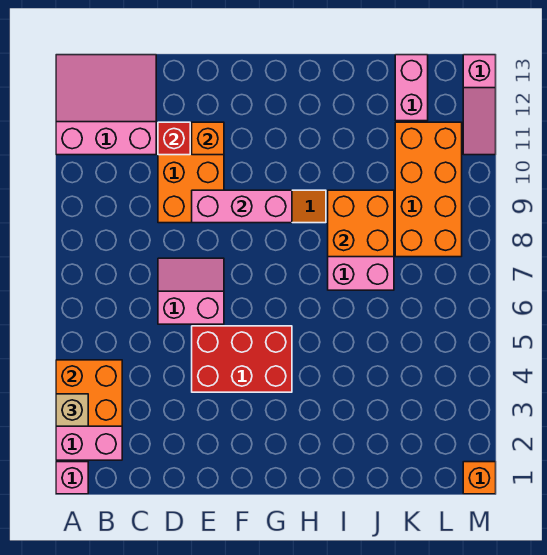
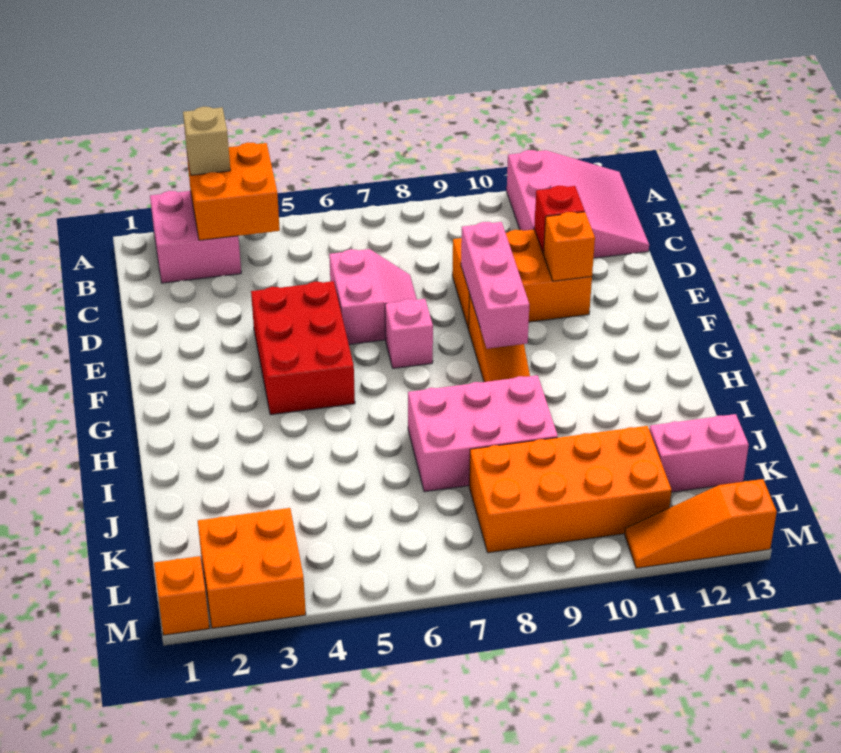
pink brick A1 level 1 -> pink brick F7 level 1
orange brick I8:J9 level 2 -> orange brick L2:M3 level 1
pink slope M11:M13 level 1 top 13 -> orange slope M11:M13 level 1 top 13

